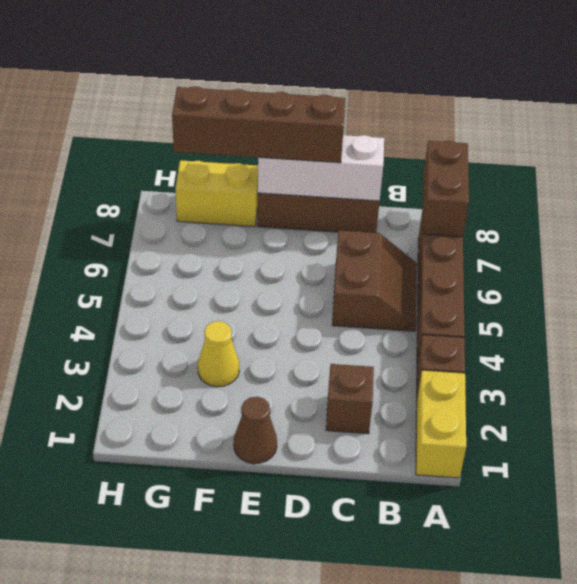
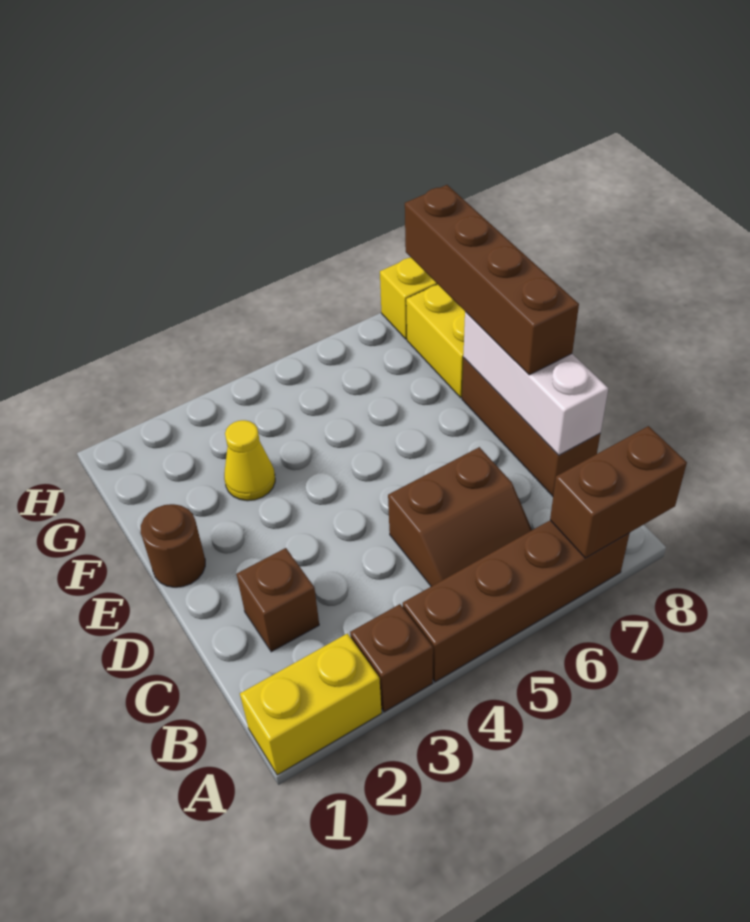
brown cone E1 level 1 -> brown round brick E1 level 1
none -> yellow brick H8 level 1

